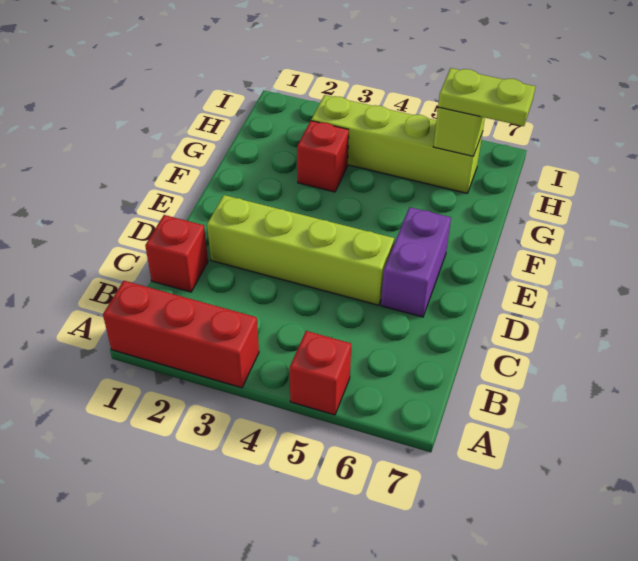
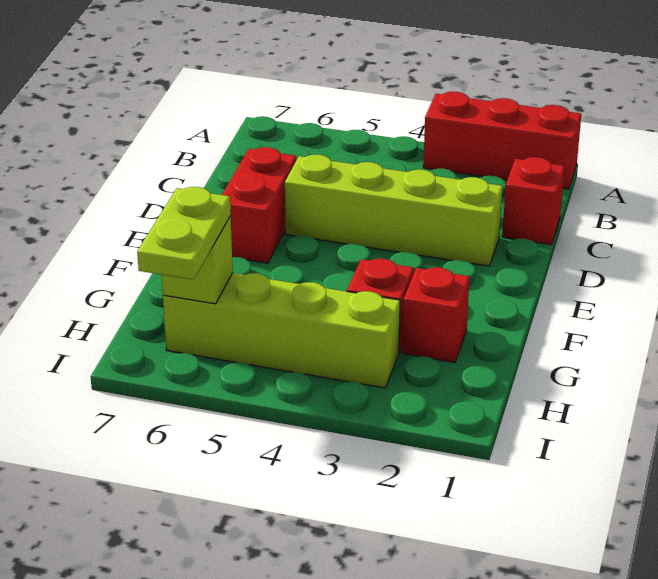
red brick A5 level 1 -> red brick G2 level 1
purple brick D6:E6 level 1 -> red brick D6:E6 level 1
lime plate H6:H7 level 3 -> lime plate H6:I6 level 3

